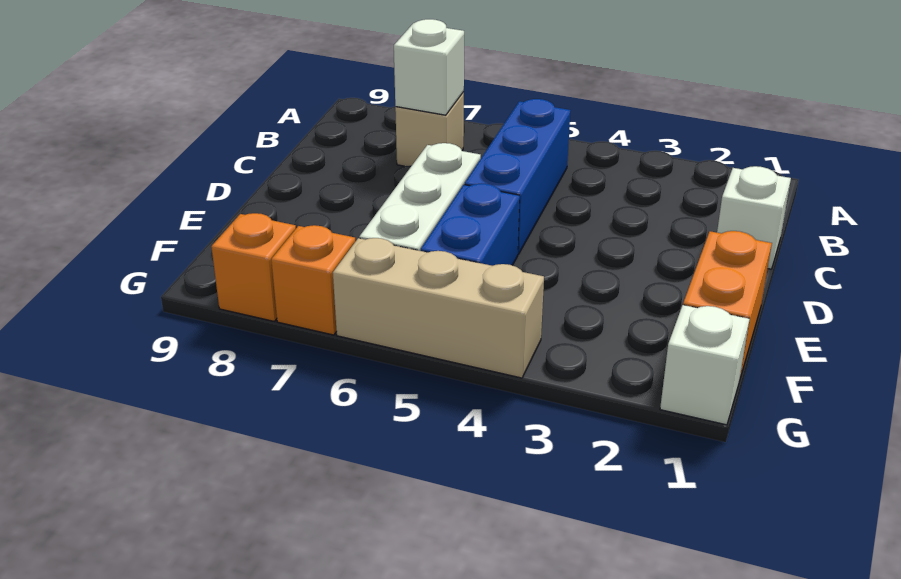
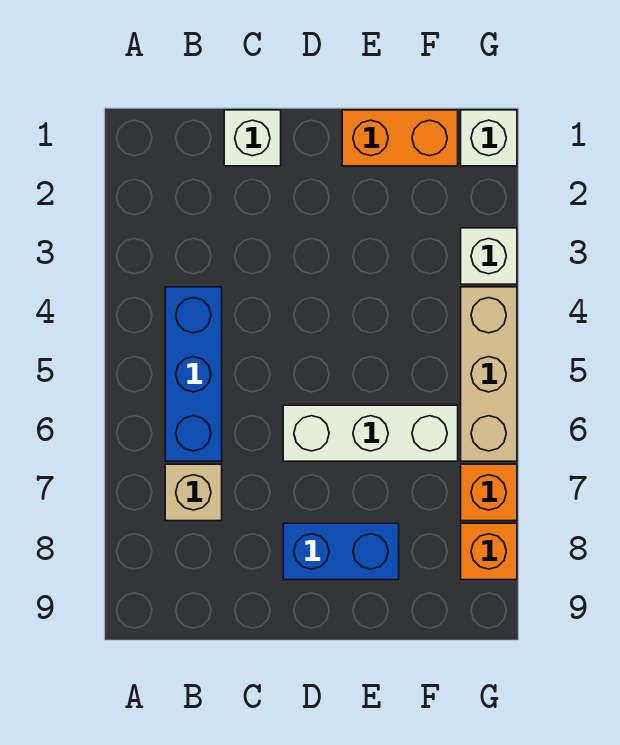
blue brick B5:D5 level 1 -> blue brick B4:B6 level 1
white brick B7 level 2 -> white brick G3 level 1
blue brick E5:F5 level 1 -> blue brick D8:E8 level 1

